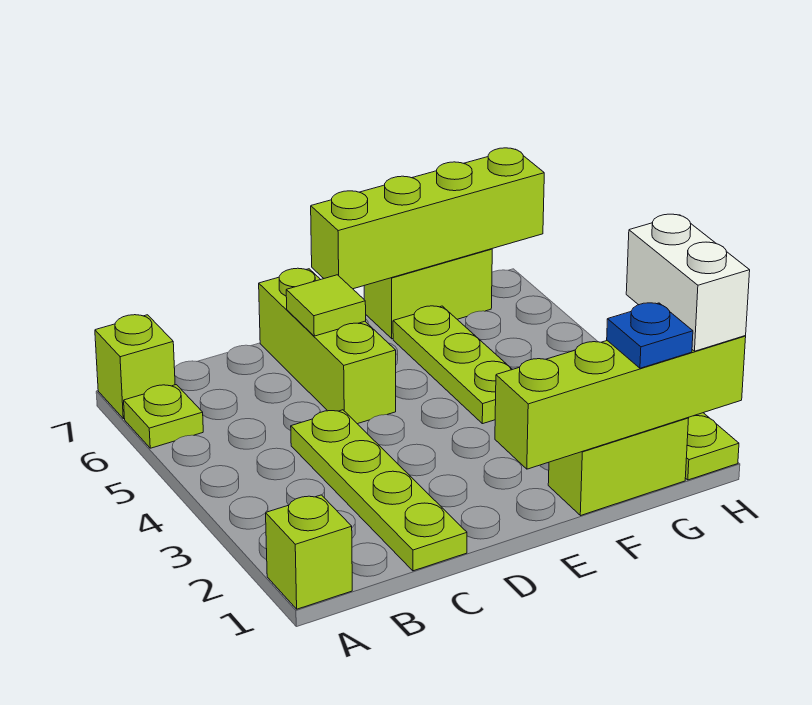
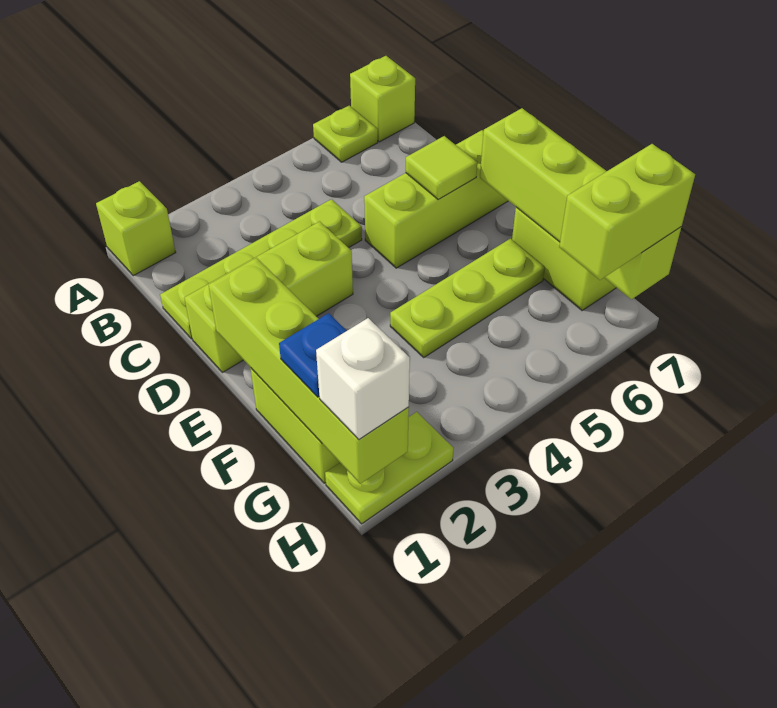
none -> lime brick D1:D3 level 1
white brick H1:H2 level 3 -> white brick H1 level 3
none -> lime brick H6:H7 level 3

